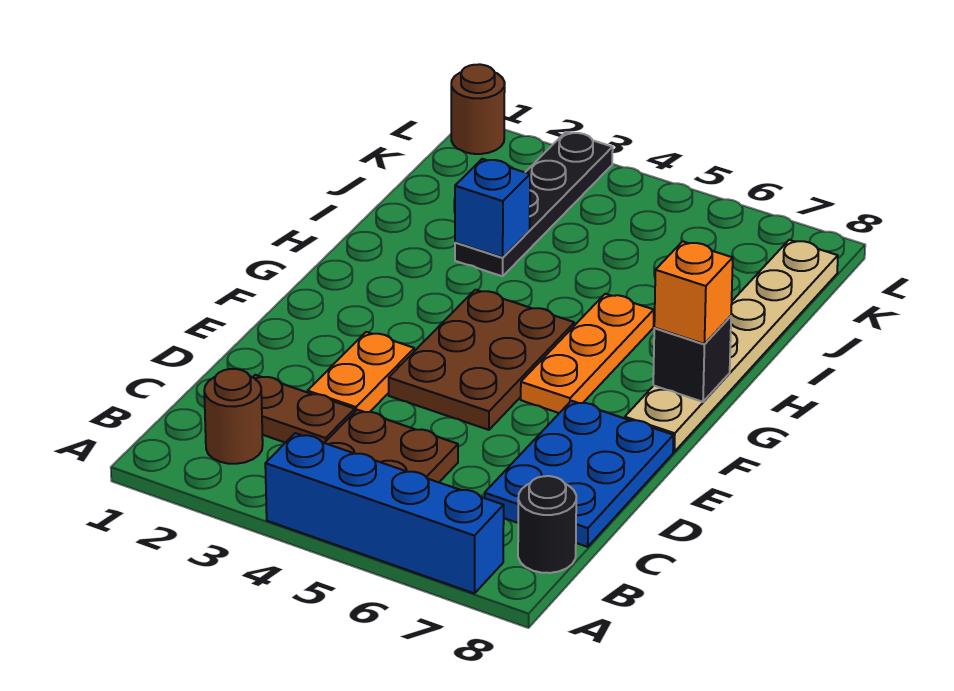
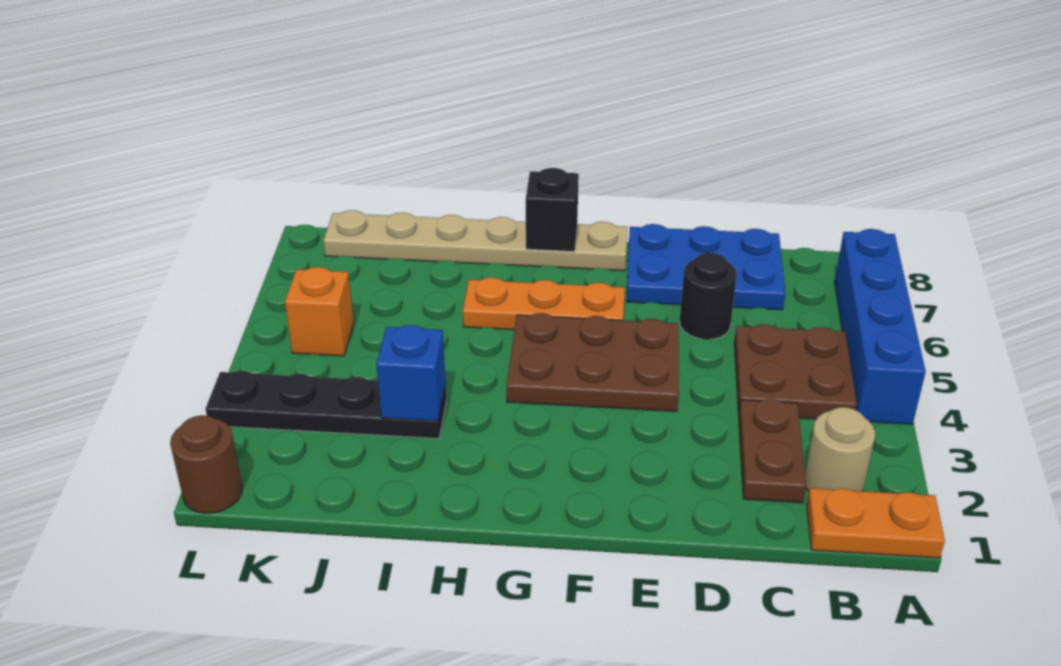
brown round brick B2 level 1 -> tan round brick B2 level 1
black round brick B8 level 1 -> black round brick D6 level 1
orange plate D3:E3 level 1 -> orange plate A1:B1 level 1
orange brick G8 level 3 -> orange brick K5 level 1

